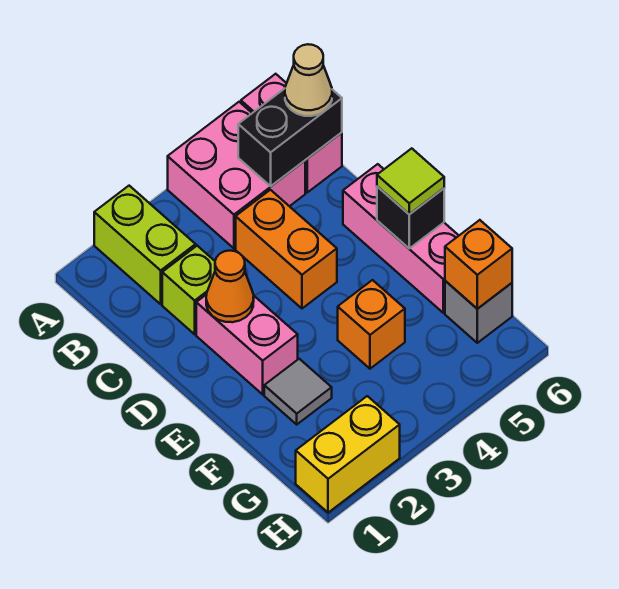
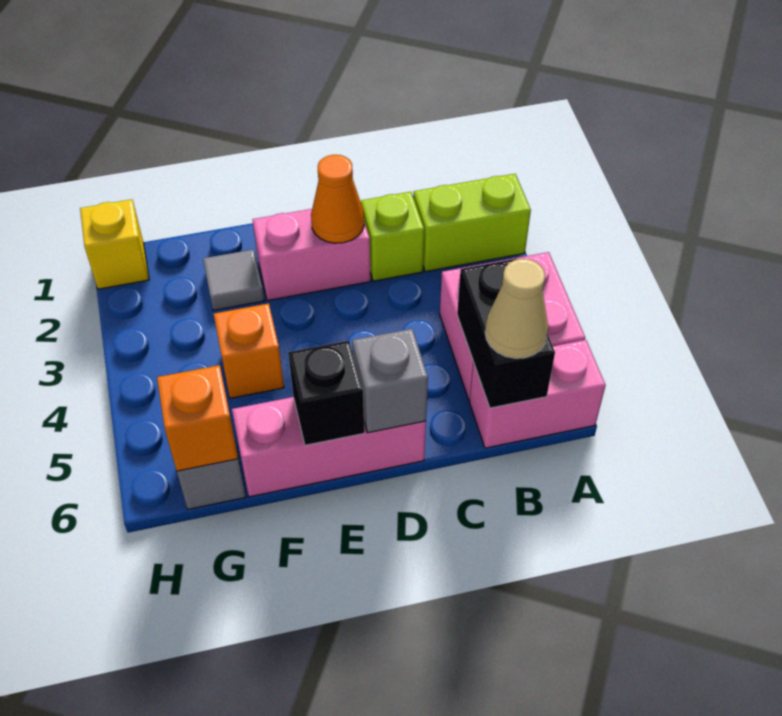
orange brick C4:D4 level 1 -> none
none -> grey brick D6 level 2
lime tile E6 level 3 -> none
yellow brick H1:H2 level 1 -> yellow brick H1 level 1

